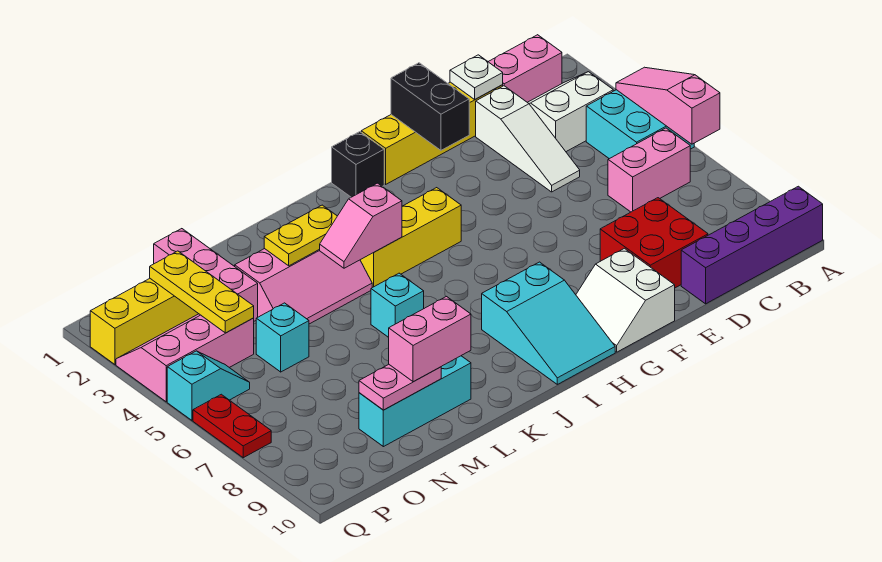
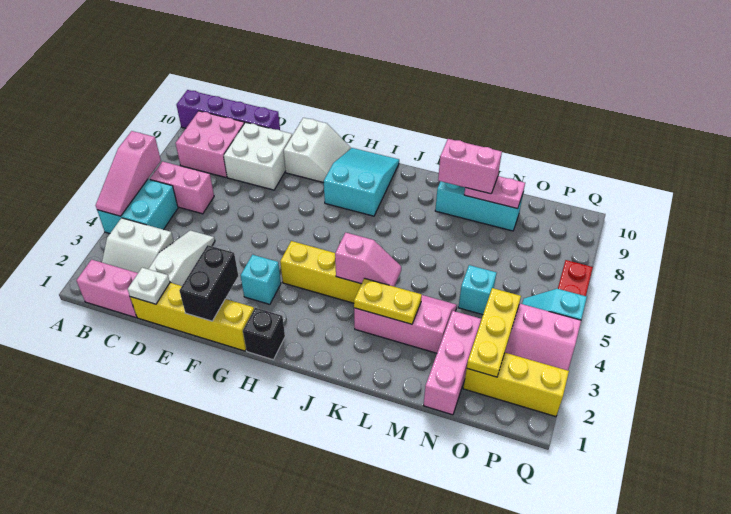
none -> pink brick B8:C9 level 1
red brick D8:E9 level 1 -> white brick D8:E9 level 1
cyan brick K6 level 1 -> cyan brick G3 level 1

